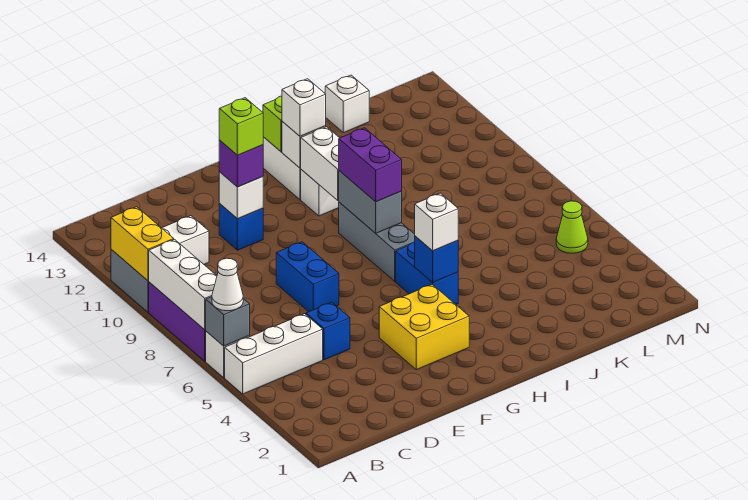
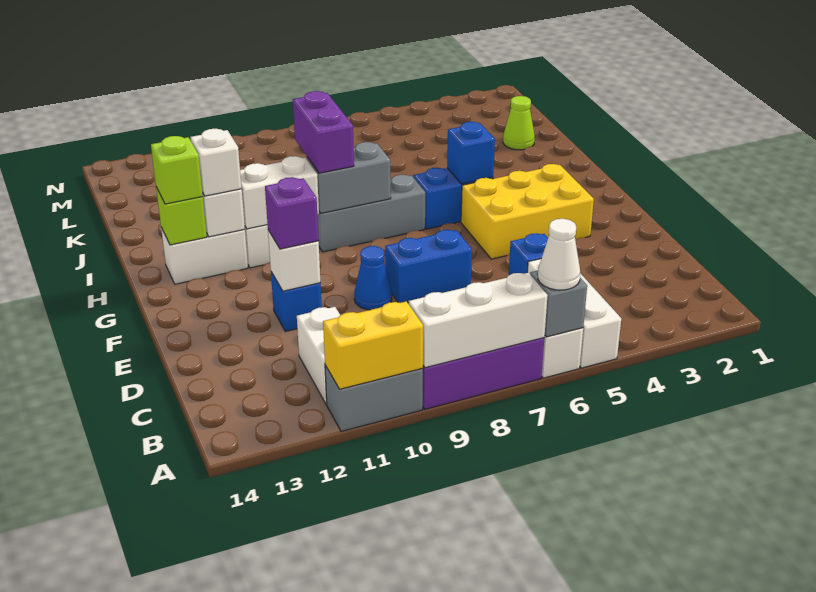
none -> blue cone E9 level 1
lime brick E11 level 4 -> lime brick H13 level 3
yellow brick F3:G4 level 1 -> yellow brick F3:G5 level 1
white brick H5 level 3 -> none
purple brick H8:H9 level 3 -> purple brick H9:I9 level 3
white brick K14 level 1 -> none
lime cone M5 level 1 -> lime cone K2 level 1

